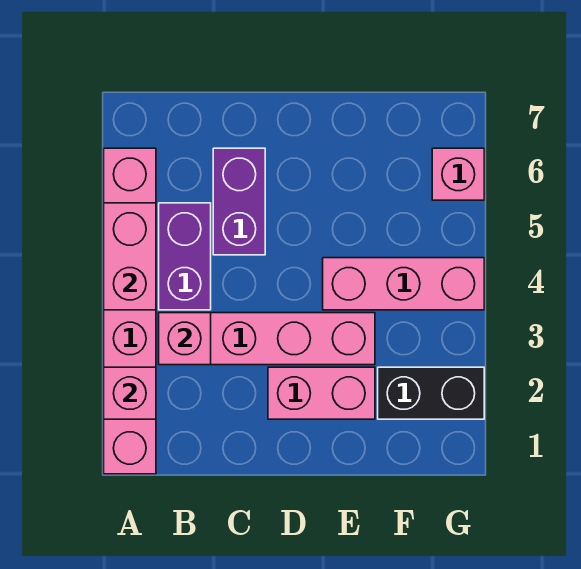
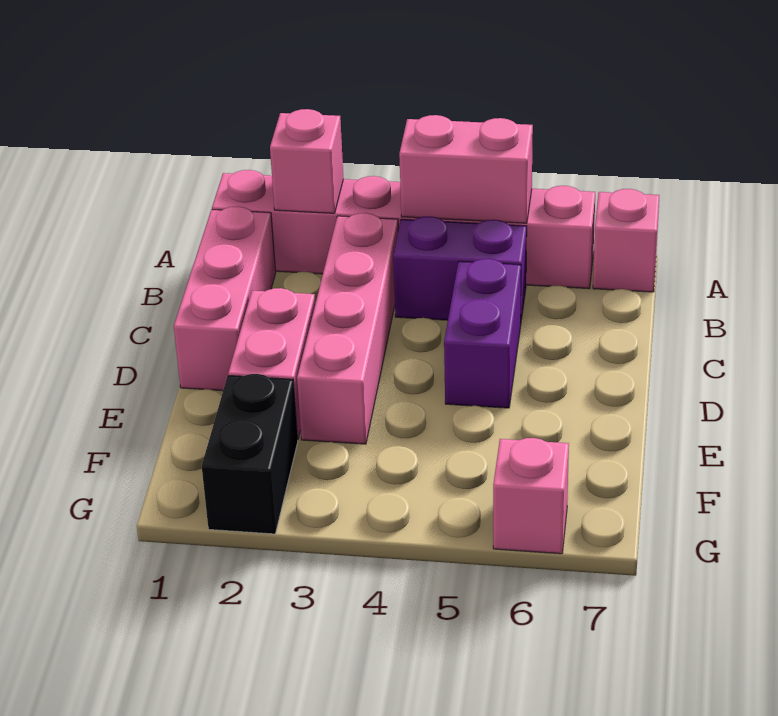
pink brick B3 level 2 -> pink brick A7 level 1
purple brick C5:C6 level 1 -> purple brick C5:D5 level 1
pink brick E4:G4 level 1 -> pink brick B1:D1 level 1

